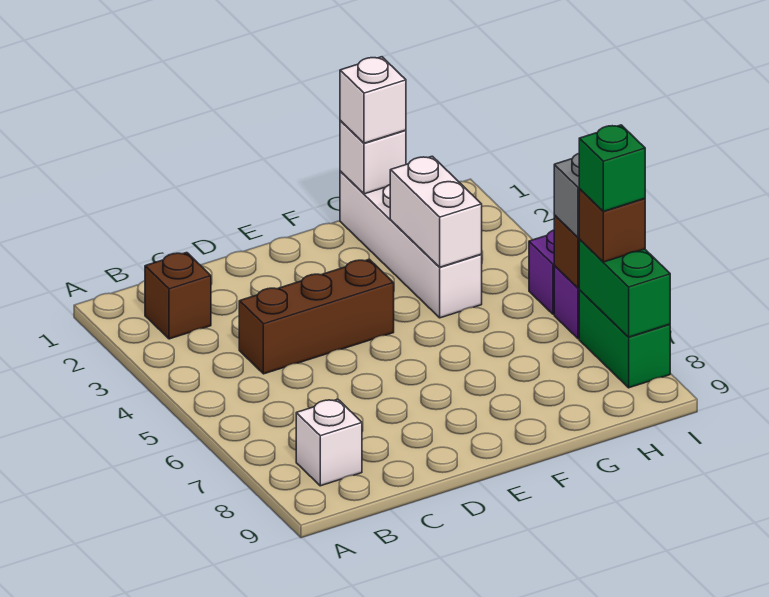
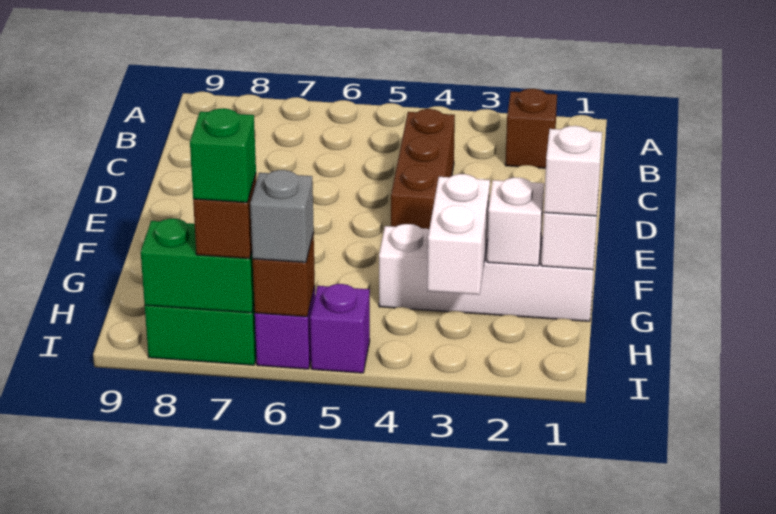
white brick B8 level 1 -> white brick G2 level 2
white brick G3:G4 level 2 -> white brick G3:H3 level 2

